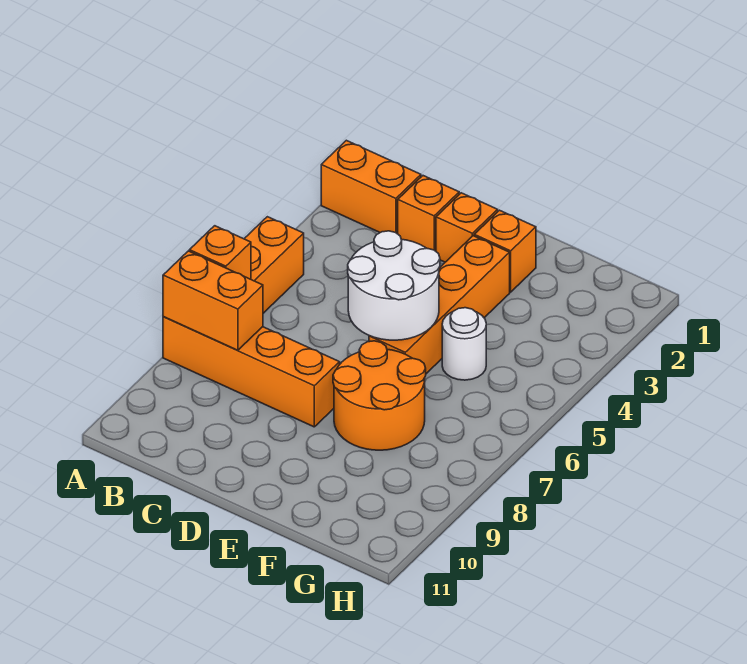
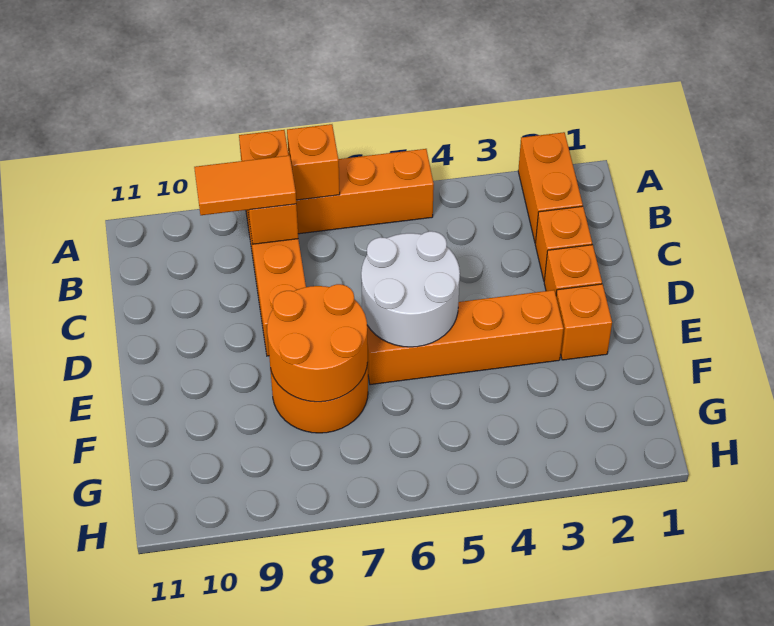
none -> orange tile B8:B9 level 3
none -> orange round brick E7:F8 level 2
white round brick F5 level 1 -> none

